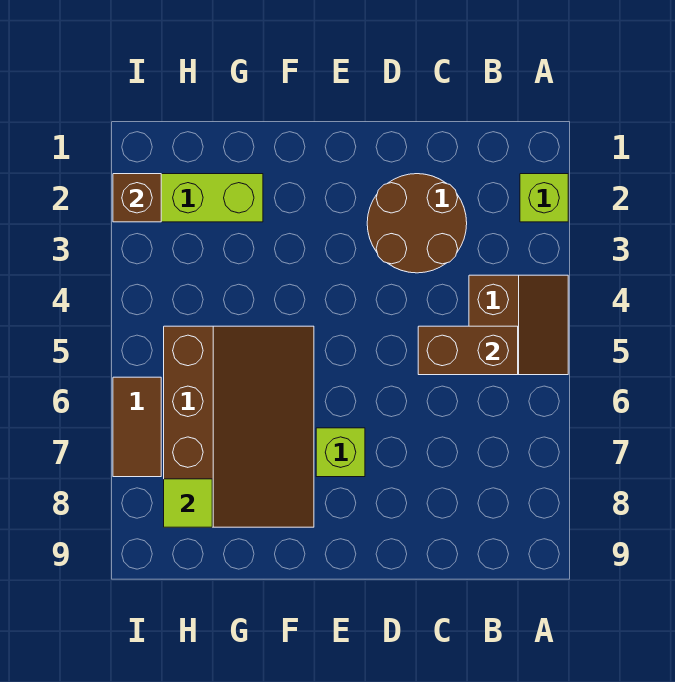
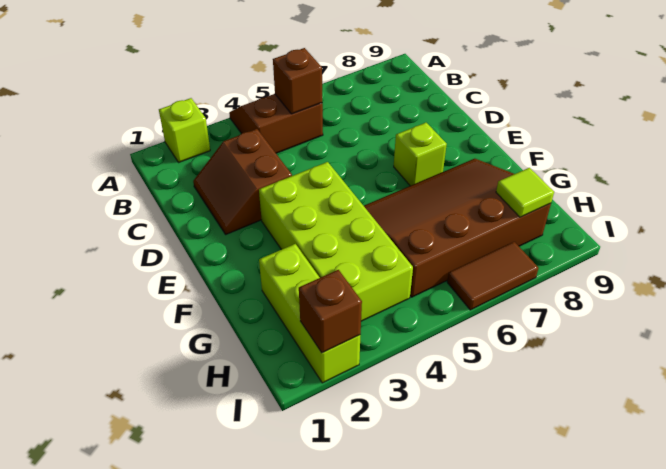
brown brick B5:C5 level 2 -> brown brick B5 level 2
brown round brick C2:D3 level 1 -> brown slope C2:D3 level 1 top 3
none -> lime brick E3:H4 level 1

